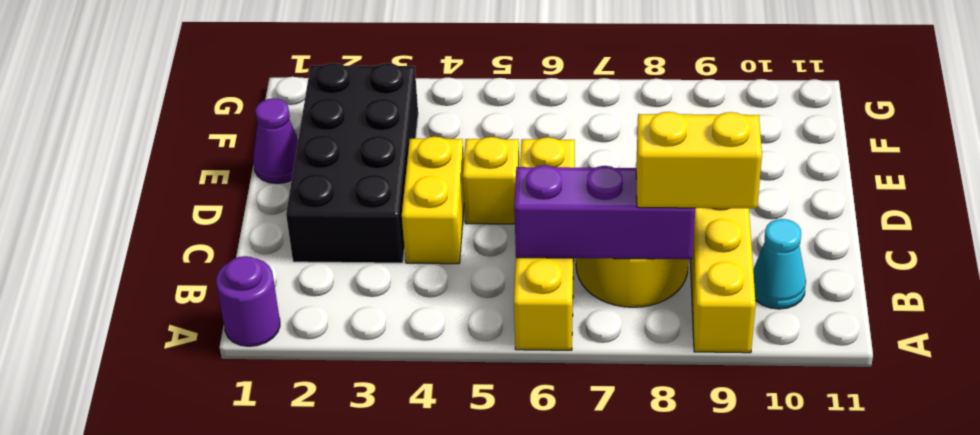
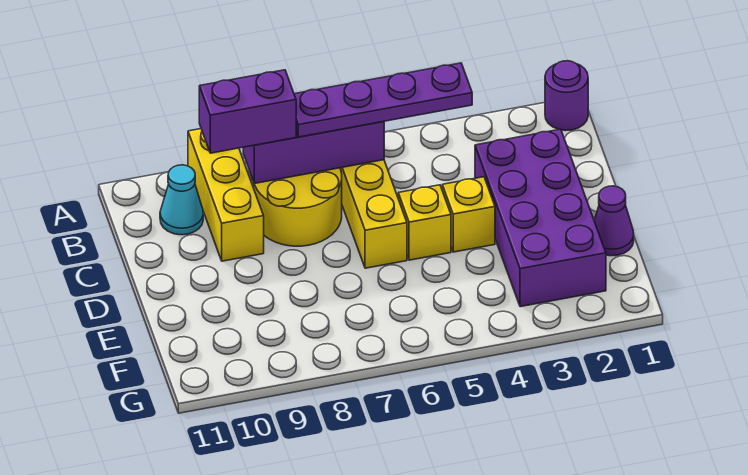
none -> purple plate B4:B7 level 3
yellow brick B8:B9 level 3 -> purple brick B8:B9 level 3
black brick C2:F3 level 1 -> purple brick C2:F3 level 1
yellow brick C4:D4 level 1 -> yellow brick D4 level 1

